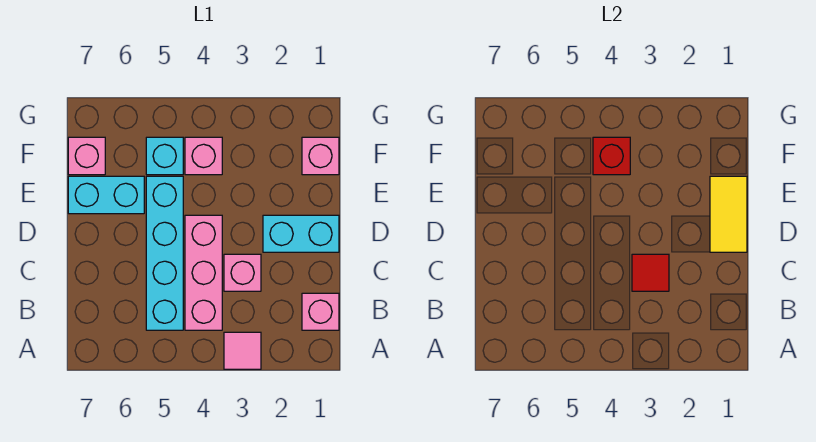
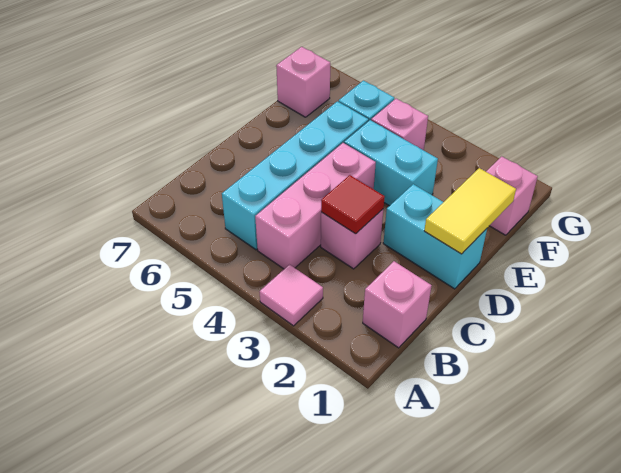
cyan brick E6:E7 level 1 -> cyan brick E3:E4 level 1
red brick F4 level 2 -> none

